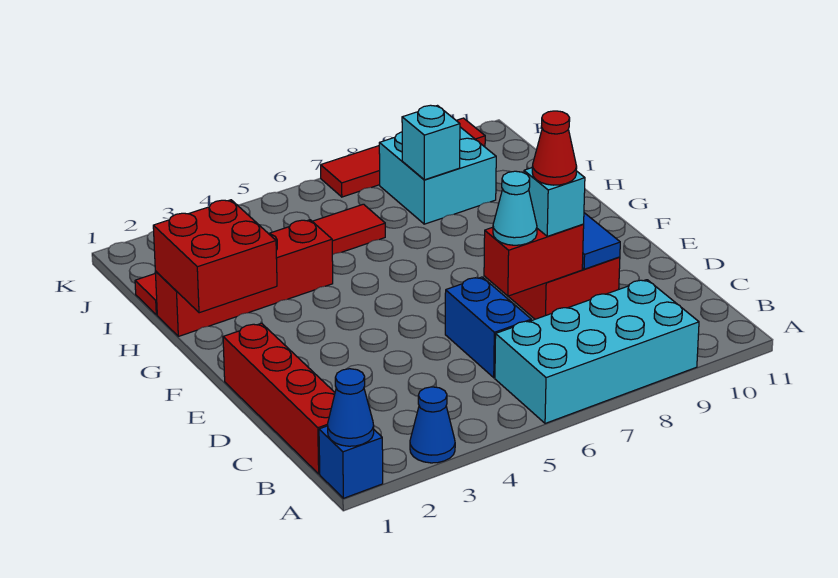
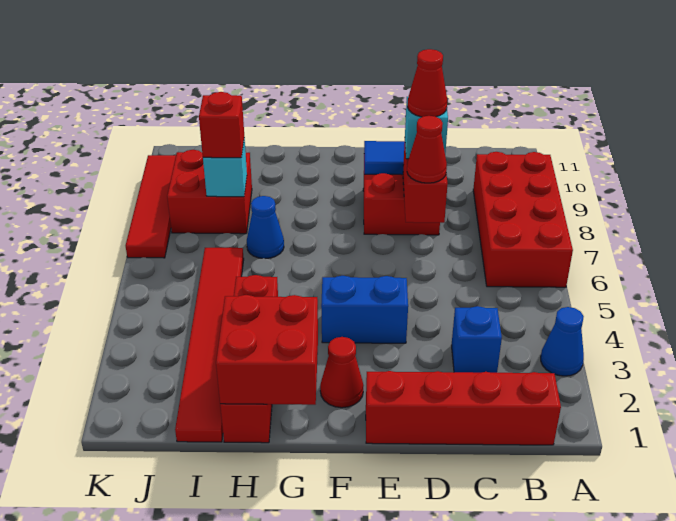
blue brick A1 level 1 -> blue brick C3 level 1
blue cone A1 level 2 -> blue cone H7 level 1
cyan brick A6:B9 level 1 -> red brick A6:B9 level 1
blue brick C6:D6 level 1 -> blue brick E4:F4 level 1
cyan cone D7 level 3 -> red cone D7 level 3
none -> red cone F2 level 1
cyan brick I8:J9 level 1 -> red brick I8:J9 level 1
none -> red brick I8 level 3

